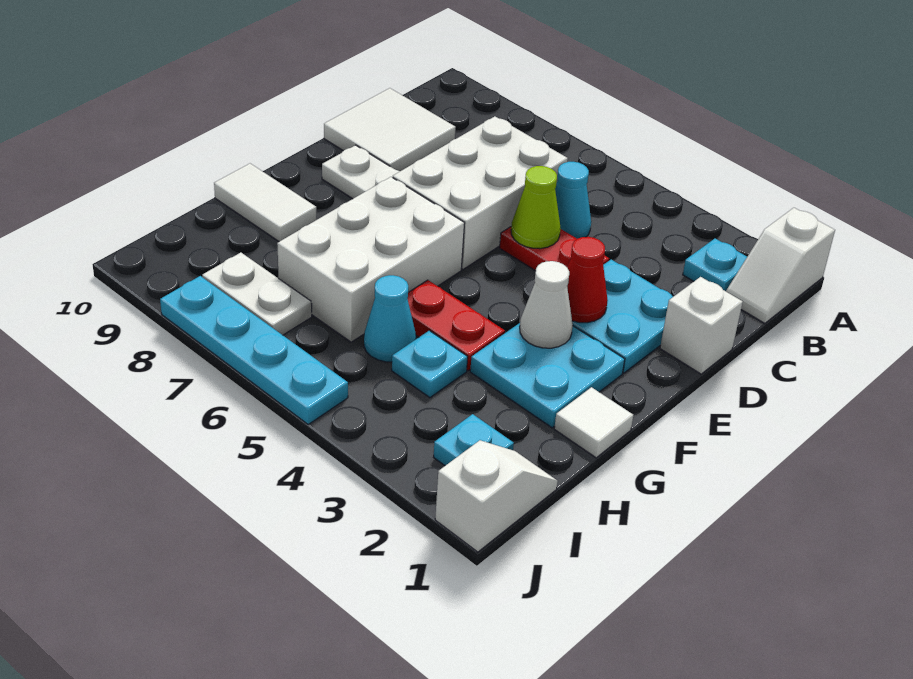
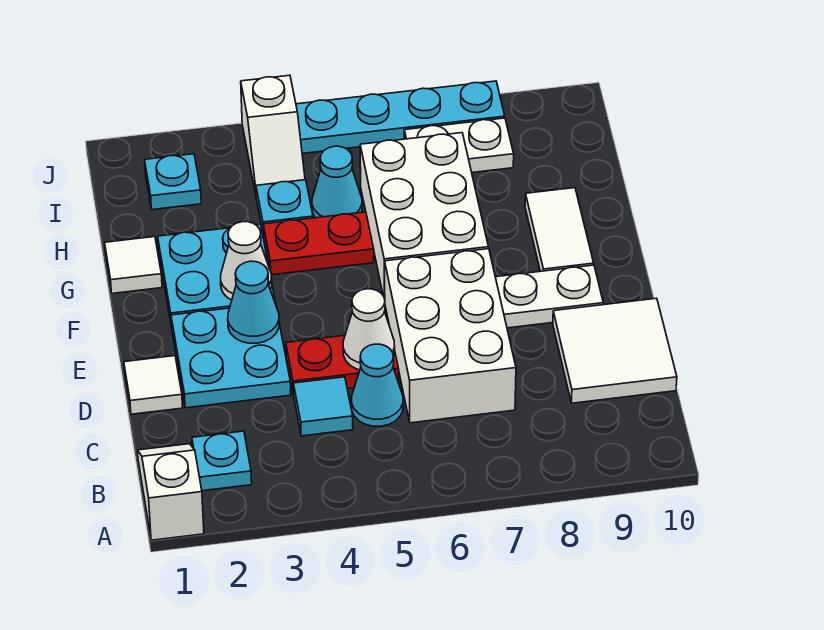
none -> cyan tile C4 level 1
white brick D1 level 1 -> white tile D1 level 1
lime cone D5 level 2 -> white cone D5 level 2
red cone E3 level 2 -> cyan cone E3 level 2
white tile G9:G10 level 1 -> white tile F9:G9 level 1
white slope I1:J1 level 1 top J -> white slope I4:J4 level 1 top J

